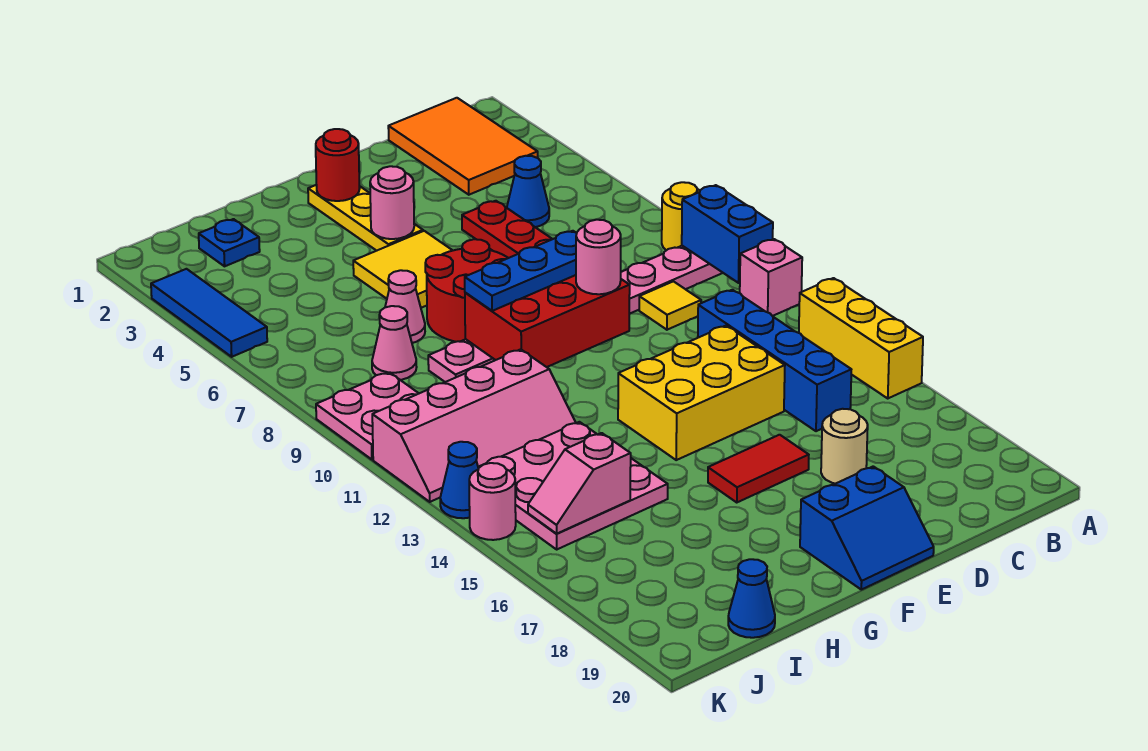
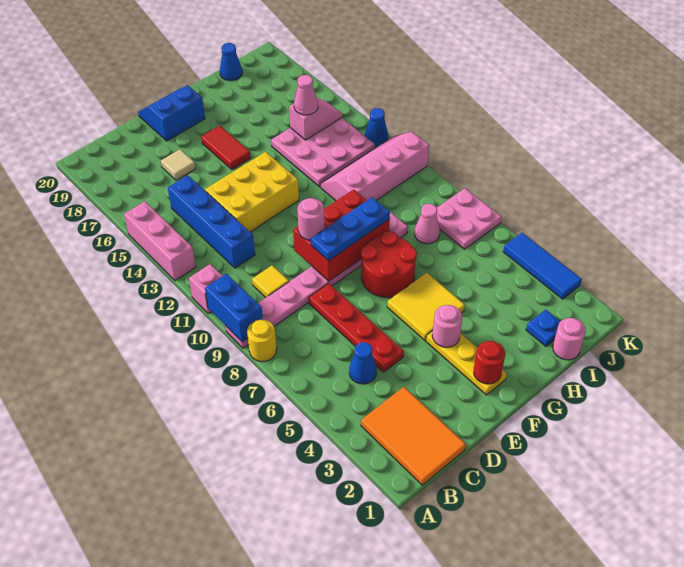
yellow brick A13:A15 level 1 -> pink brick A13:A15 level 1
tan round brick D17 level 1 -> tan tile D17 level 1
red tile E16:F16 level 1 -> red tile F16:F17 level 1
pink cone H7 level 1 -> pink cone I15 level 3
pink plate J9:K10 level 1 -> pink plate J7:K8 level 1
pink round brick K14 level 1 -> pink round brick I1 level 1

